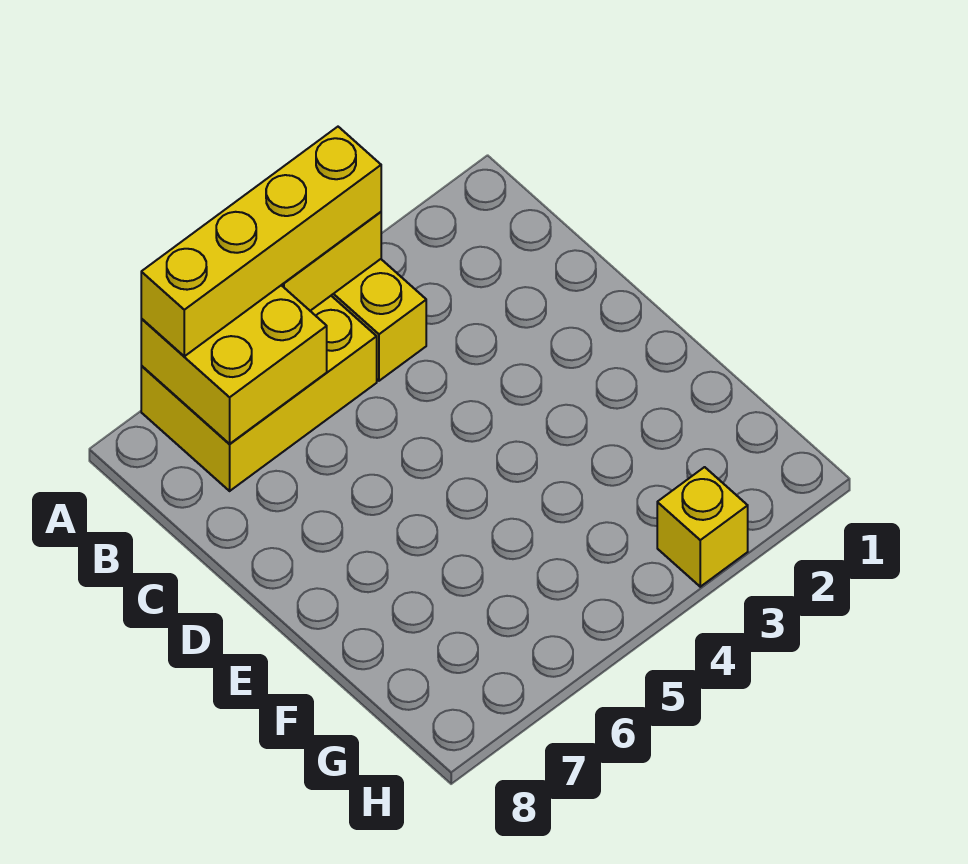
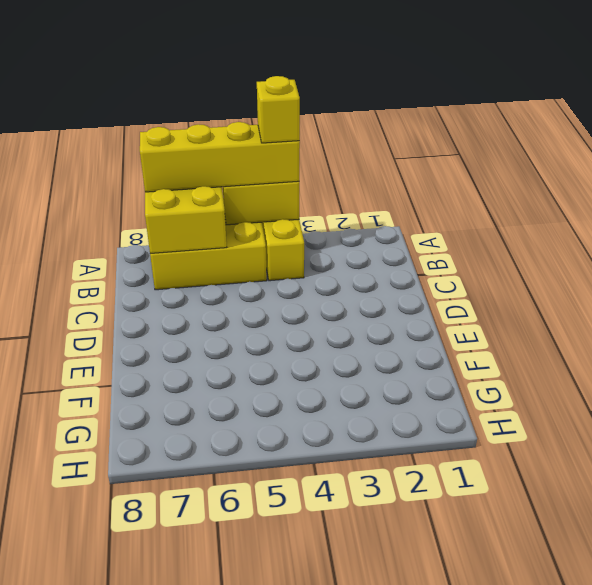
yellow brick H3 level 1 -> yellow brick A4 level 4

